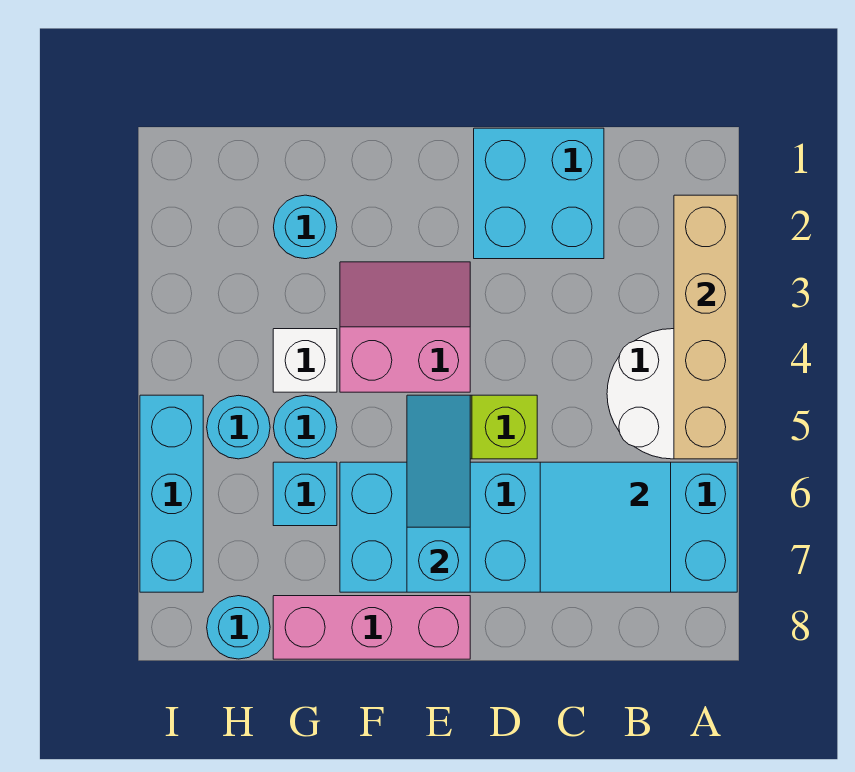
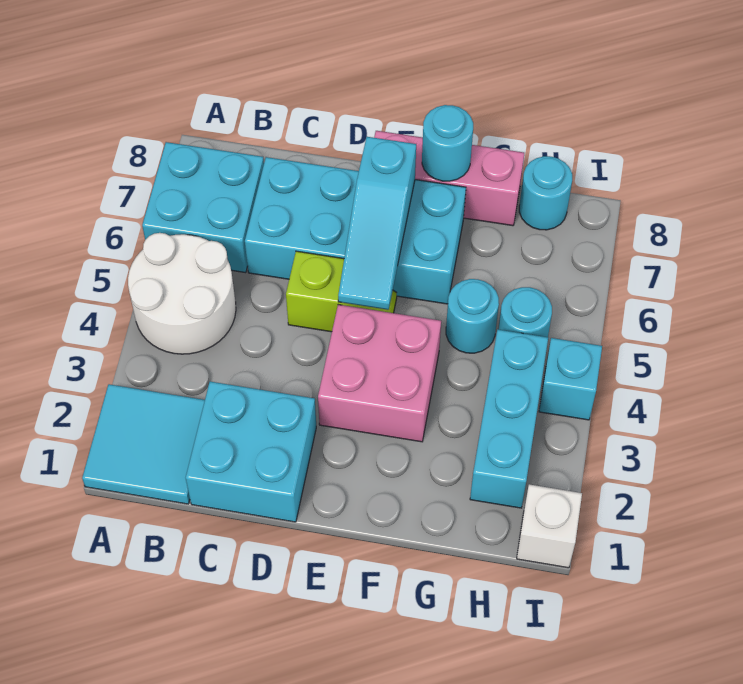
tan brick A2:A5 level 2 -> none
cyan tile B6:C7 level 2 -> cyan tile A1:B2 level 1
pink slope E3:F4 level 1 top 4 -> pink brick E3:F4 level 1
cyan round brick G2 level 1 -> cyan round brick F8 level 2
white brick G4 level 1 -> white brick I1 level 1
cyan brick G6 level 1 -> cyan brick I4 level 1
cyan brick I5:I7 level 1 -> cyan brick H2:H4 level 1

